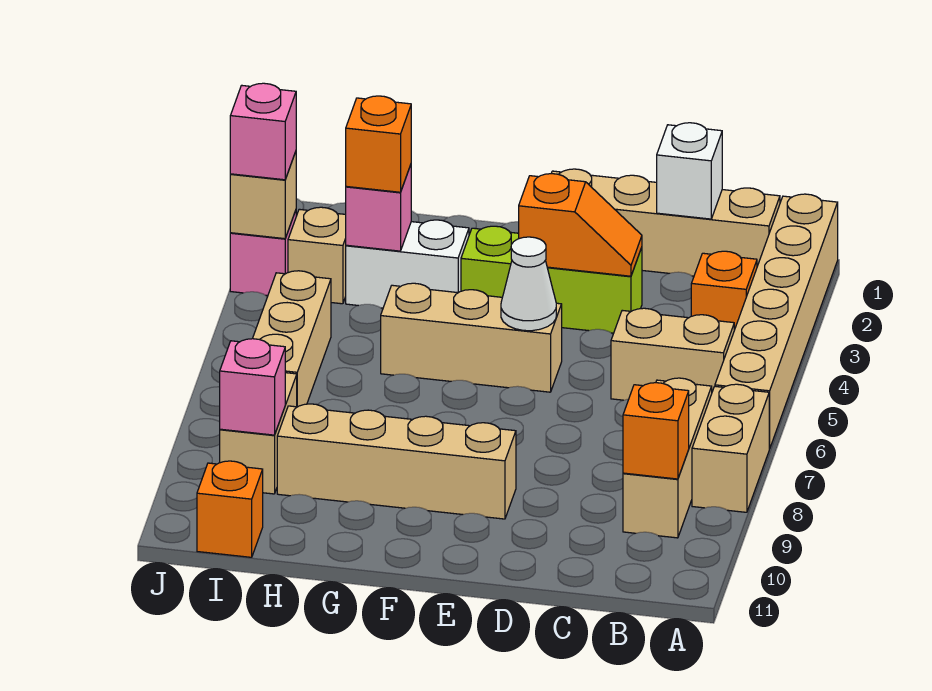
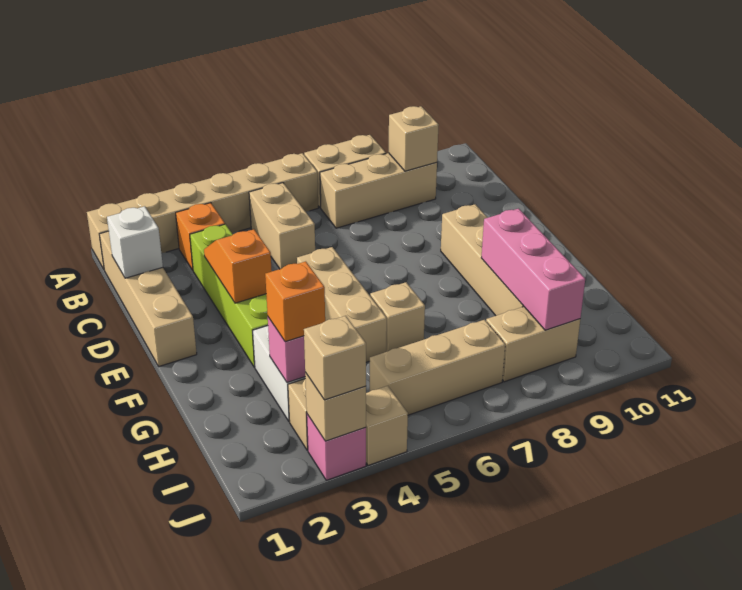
orange brick B9 level 2 -> tan brick B9 level 2
lime brick D3:F3 level 1 -> lime brick C3:F3 level 1
white cone E5 level 2 -> none
none -> tan brick G6 level 1
pink brick I9 level 2 -> pink brick G9:I9 level 2
orange brick I11 level 1 -> none
pink brick J3 level 3 -> tan brick J3 level 3
none -> tan brick J4 level 1

